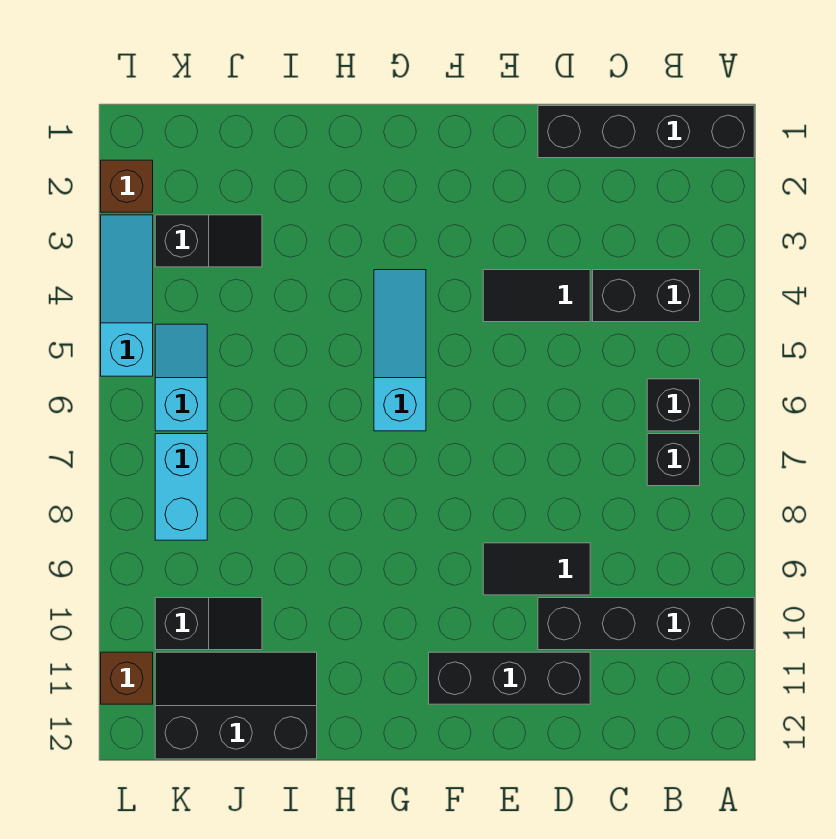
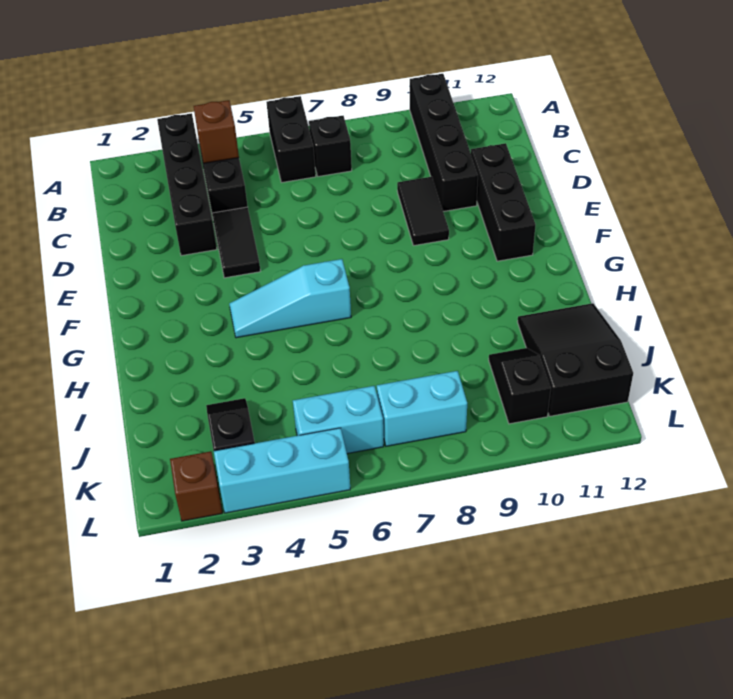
black brick A1:D1 level 1 -> black brick A3:D3 level 1
black brick B6 level 1 -> black brick A6:B6 level 1
black slope I11:K12 level 1 top 12 -> black slope I11:K12 level 1 top K
cyan slope K5:K6 level 1 top 6 -> cyan brick K5:K6 level 1
cyan slope L3:L5 level 1 top 5 -> cyan brick L3:L5 level 1
brown brick L11 level 1 -> brown brick B4 level 2

